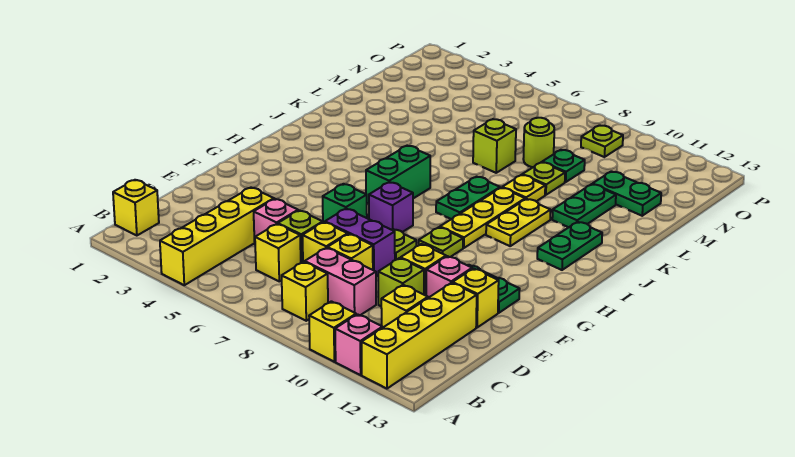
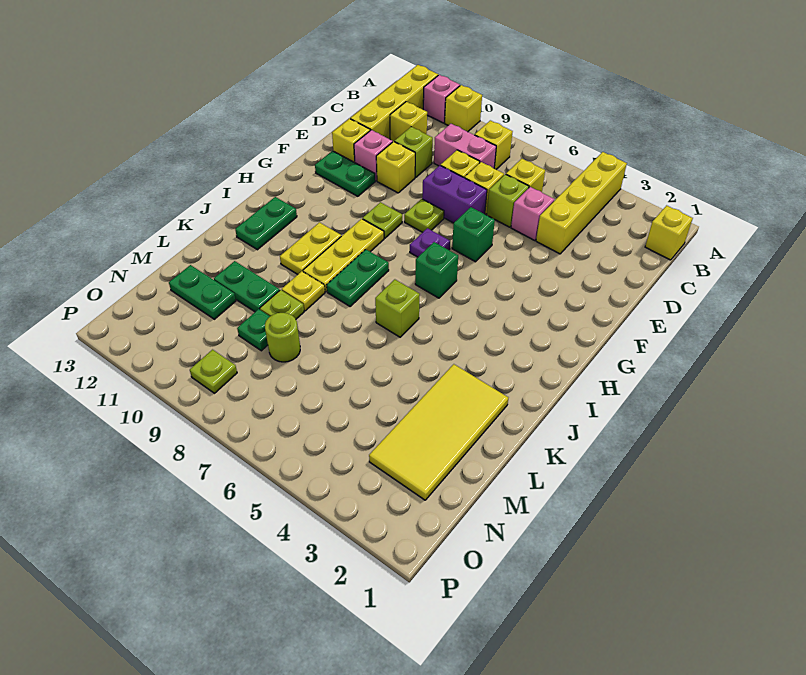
purple brick G7 level 1 -> purple plate G7 level 1
green brick H6:I6 level 1 -> green brick H6 level 1
none -> yellow tile K2:N3 level 1
green plate K11:L11 level 1 -> green plate L10:L11 level 1
lime brick L7 level 1 -> lime brick J6 level 1

